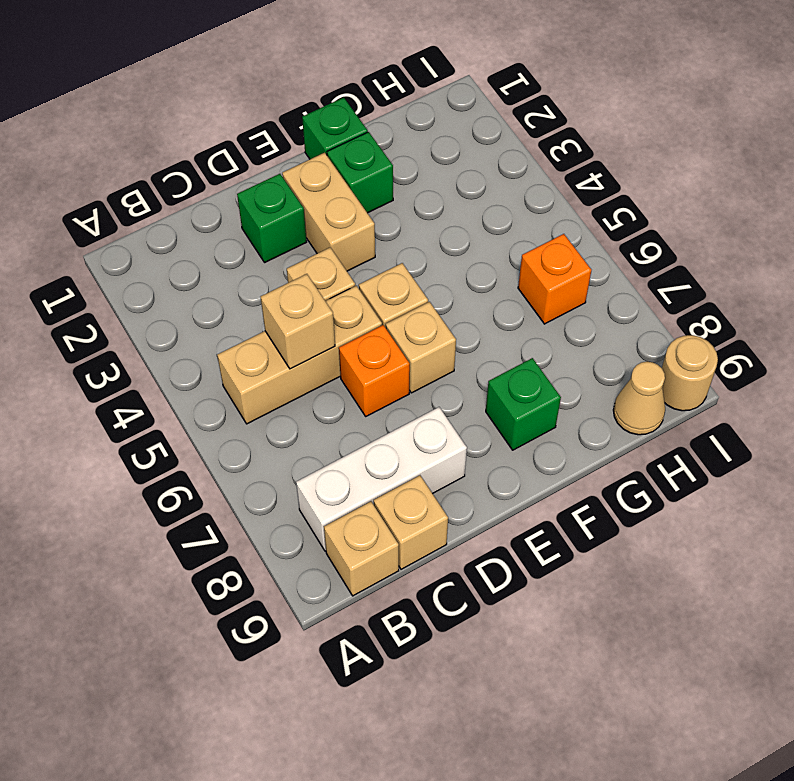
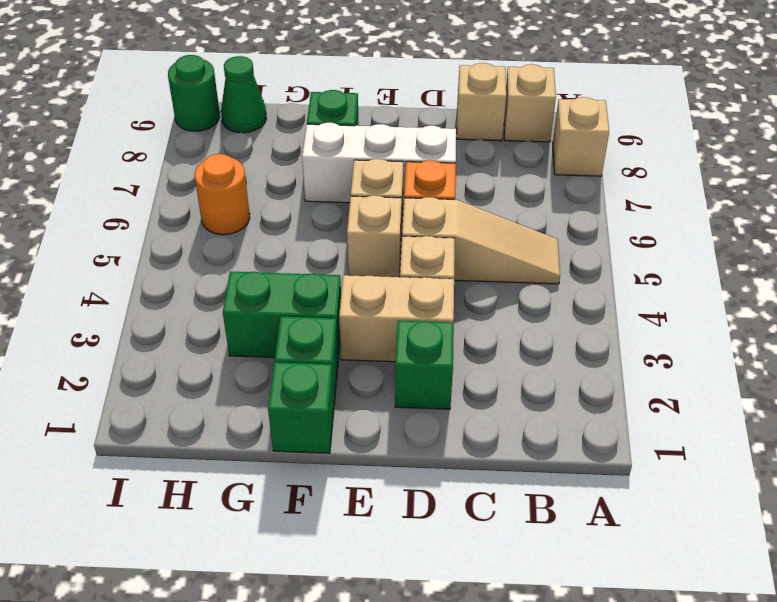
tan brick B5:D5 level 1 -> tan slope B5:D5 level 1 top D
white brick B8:D8 level 1 -> white brick D7:F7 level 1
tan brick C5 level 2 -> tan brick A8 level 1
tan brick E2:E3 level 1 -> tan brick D3:E3 level 1
none -> green brick F3:G3 level 1
orange brick H6 level 1 -> orange round brick H6 level 1
tan cone H9 level 1 -> green cone H9 level 1
tan round brick I9 level 1 -> green round brick I9 level 1

